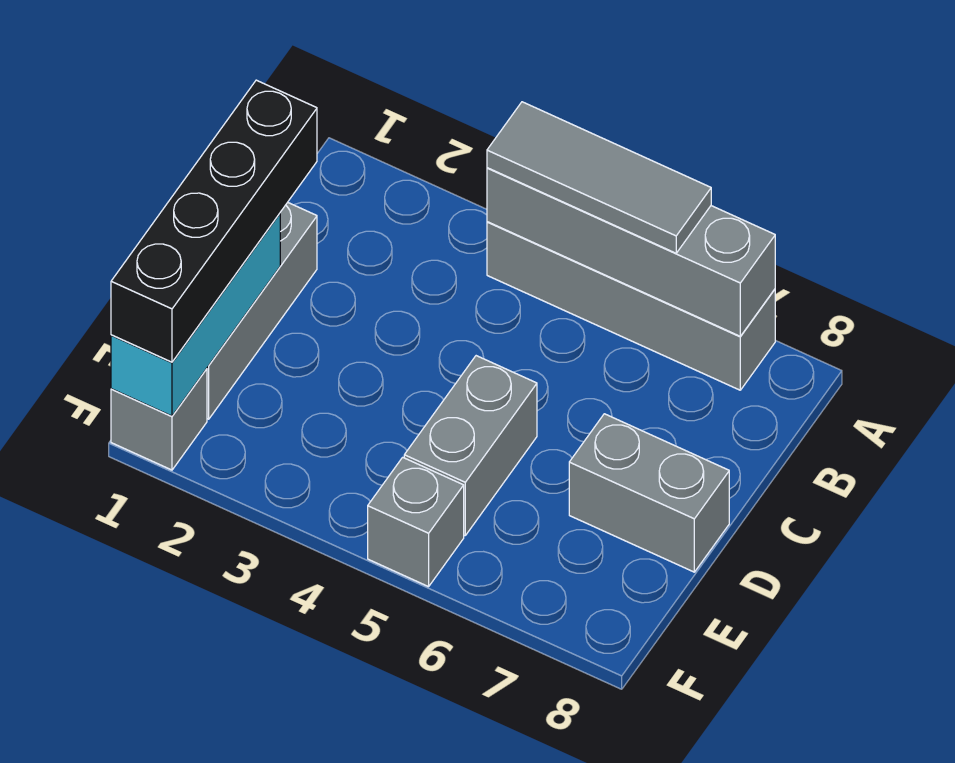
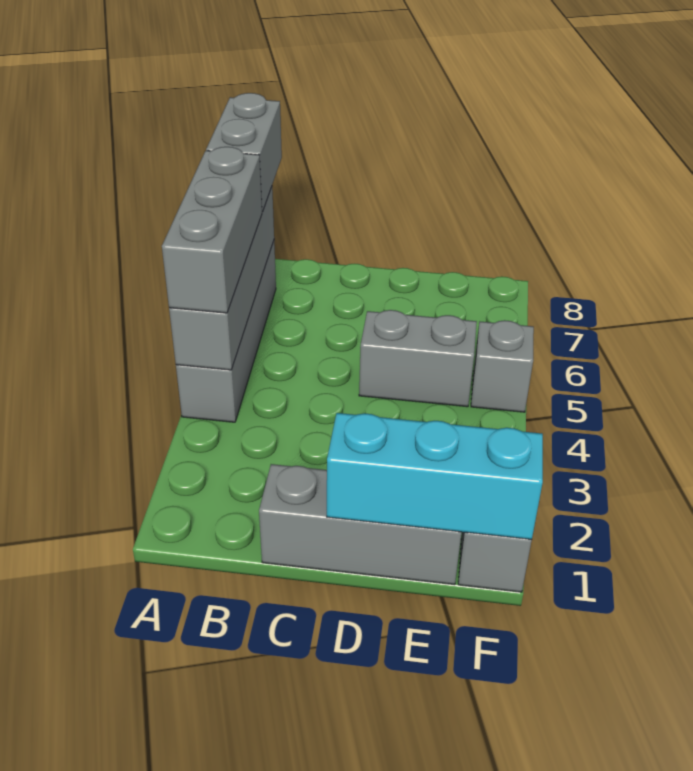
grey tile A4:A6 level 3 -> grey brick A4:A6 level 3
black brick C1:F1 level 3 -> none
grey brick D7:D8 level 1 -> grey brick A7:A8 level 3

